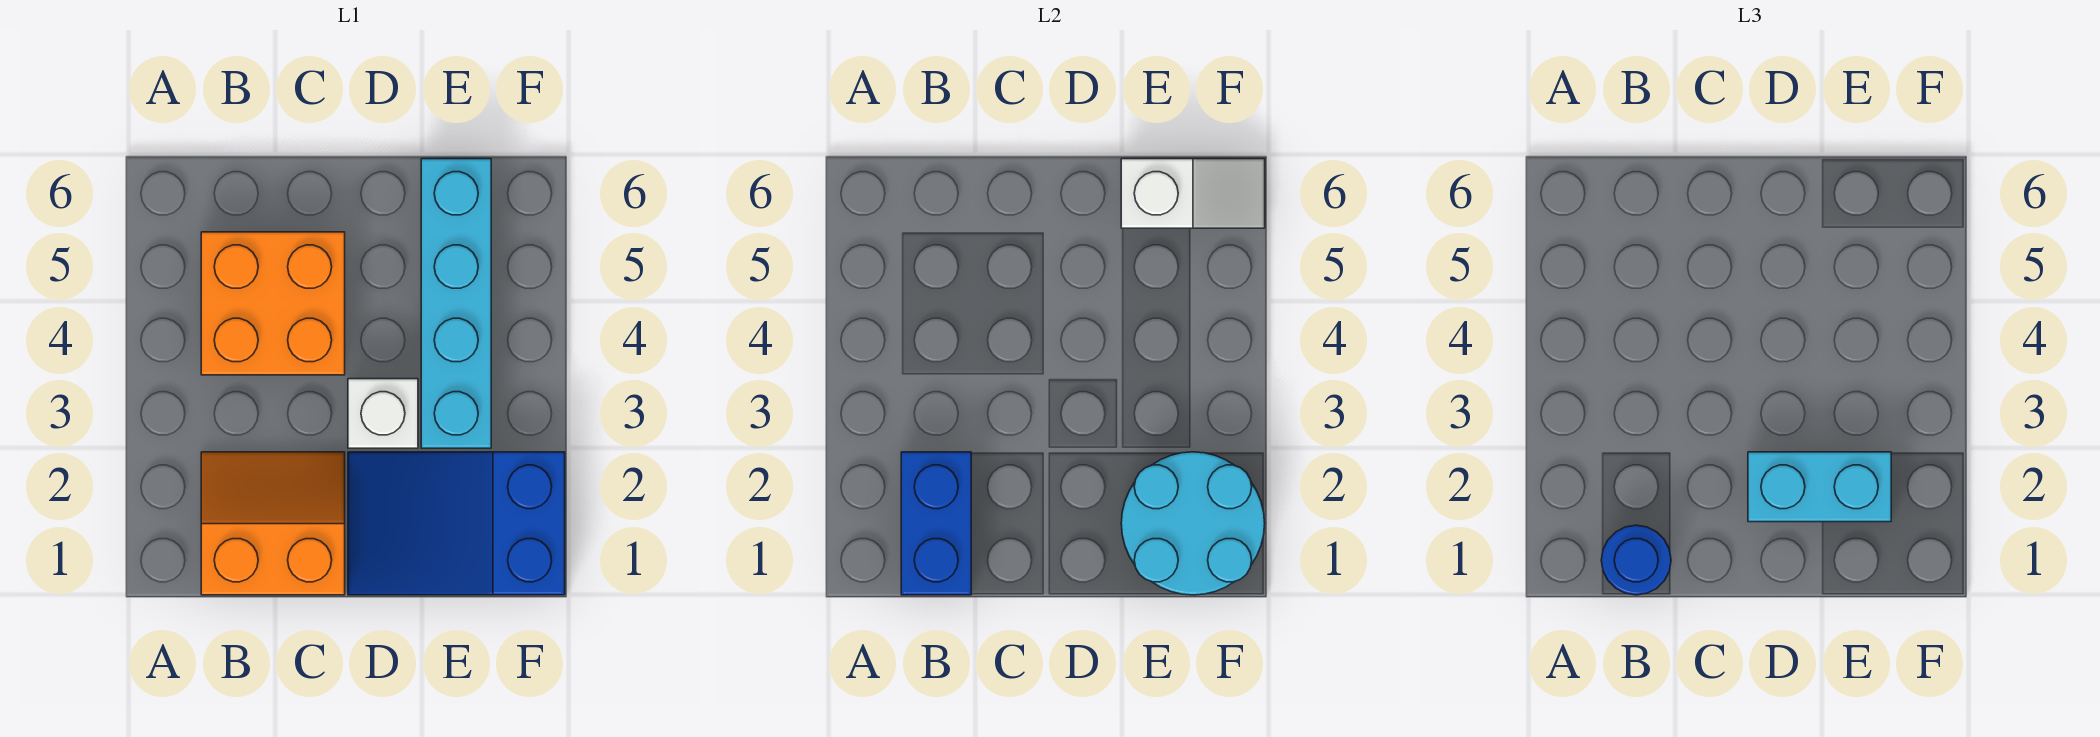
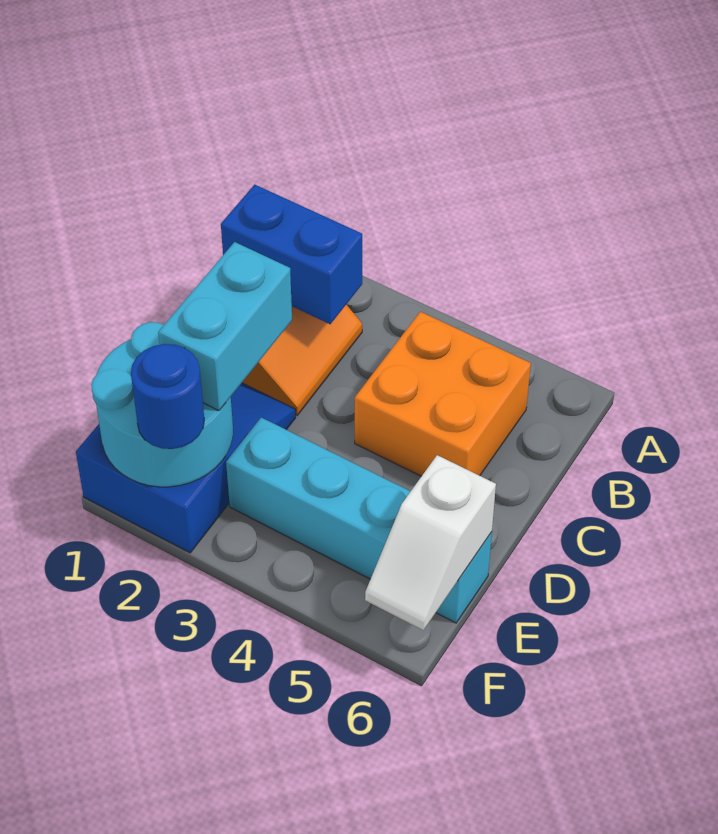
blue round brick B1 level 3 -> blue round brick F2 level 3
white brick D3 level 1 -> none

